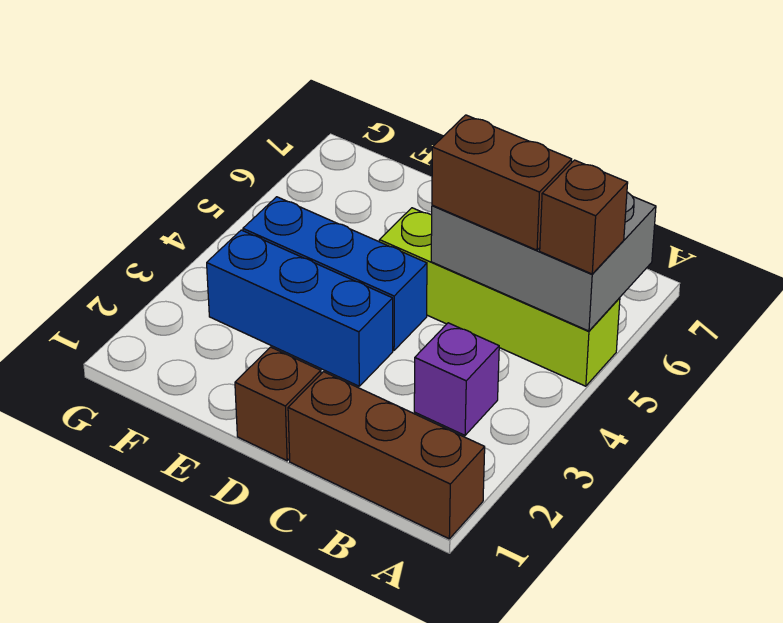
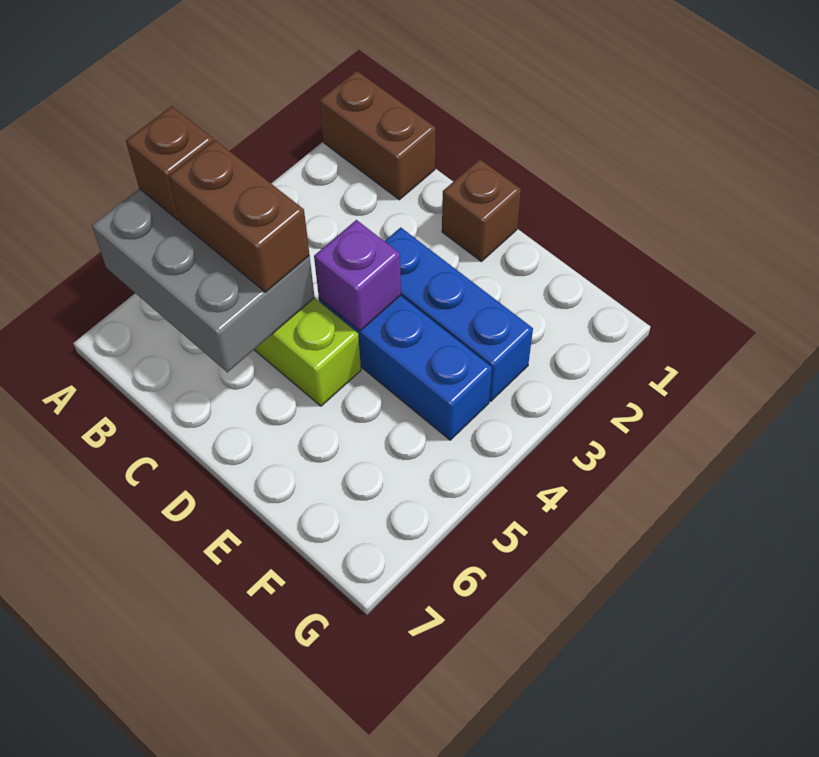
brown brick A1:C1 level 1 -> brown brick A1:B1 level 1
purple brick B3 level 1 -> purple brick D4 level 2

